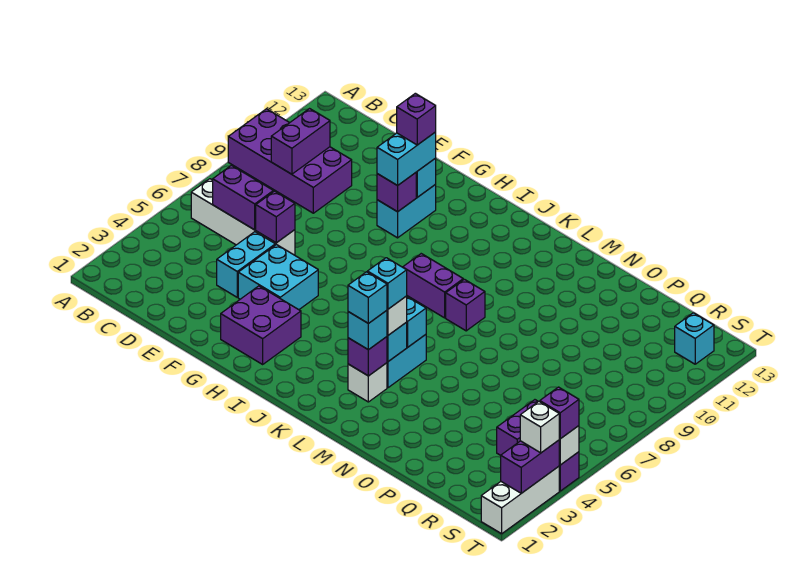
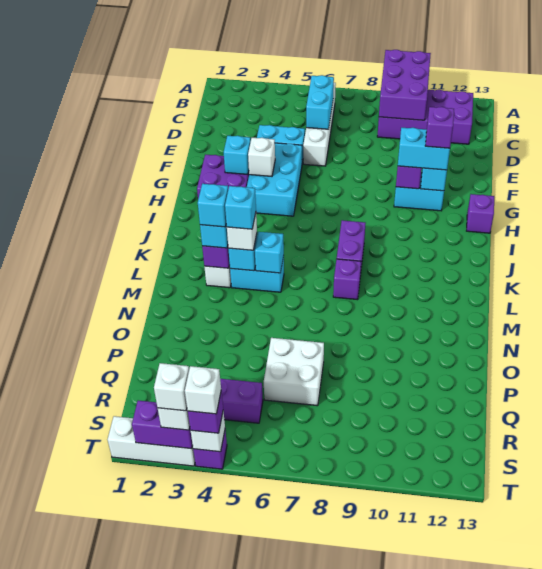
purple brick A9:D10 level 1 -> purple brick B9:C12 level 1
purple brick C6:D6 level 2 -> cyan brick C6:D6 level 2
purple brick C9:C10 level 2 -> purple brick A9:C10 level 2
purple brick E6 level 2 -> purple brick H13 level 1
cyan brick F4:G5 level 1 -> cyan brick F4:H5 level 1
none -> white brick G4 level 2
none -> white brick P6:Q7 level 1
cyan brick S12 level 1 -> cyan brick G3 level 2
none -> white brick T3 level 4
none -> white brick T4 level 4

